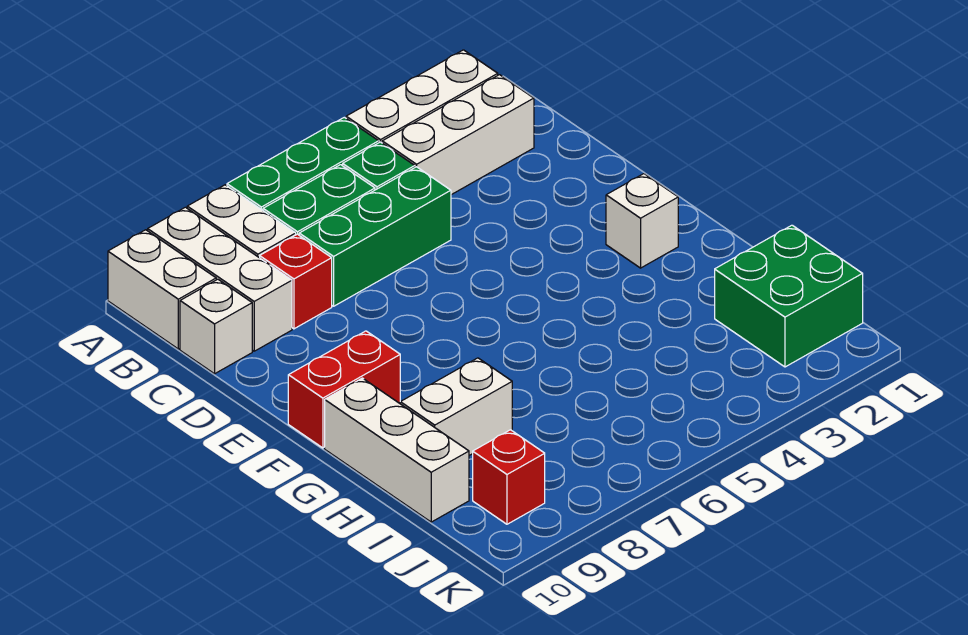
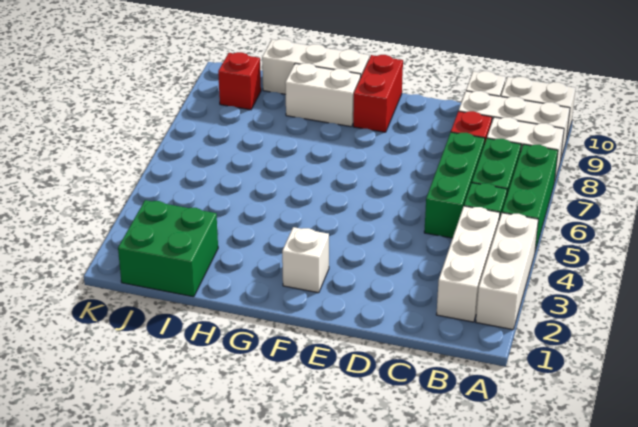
white brick H8:H9 level 1 -> white brick G9:H9 level 1

